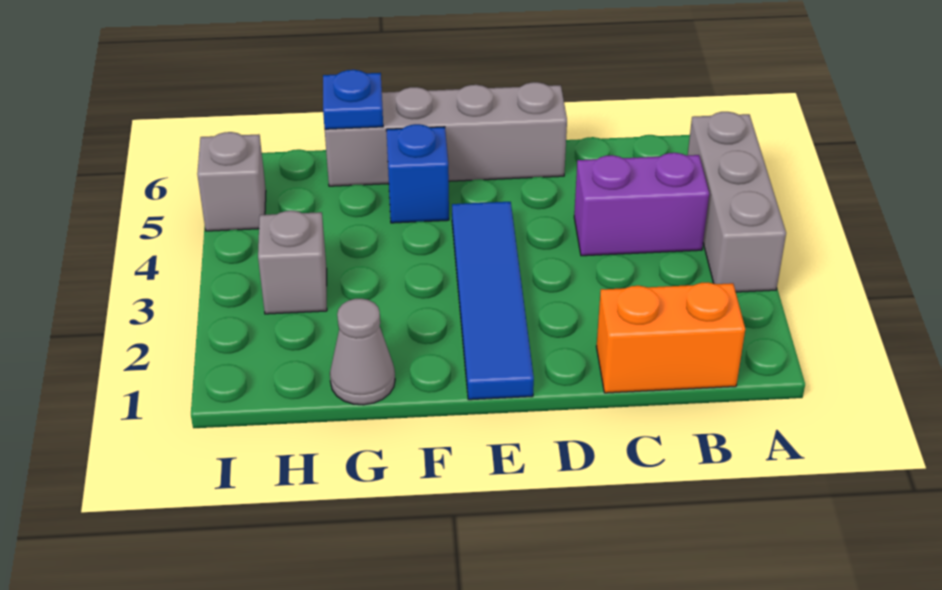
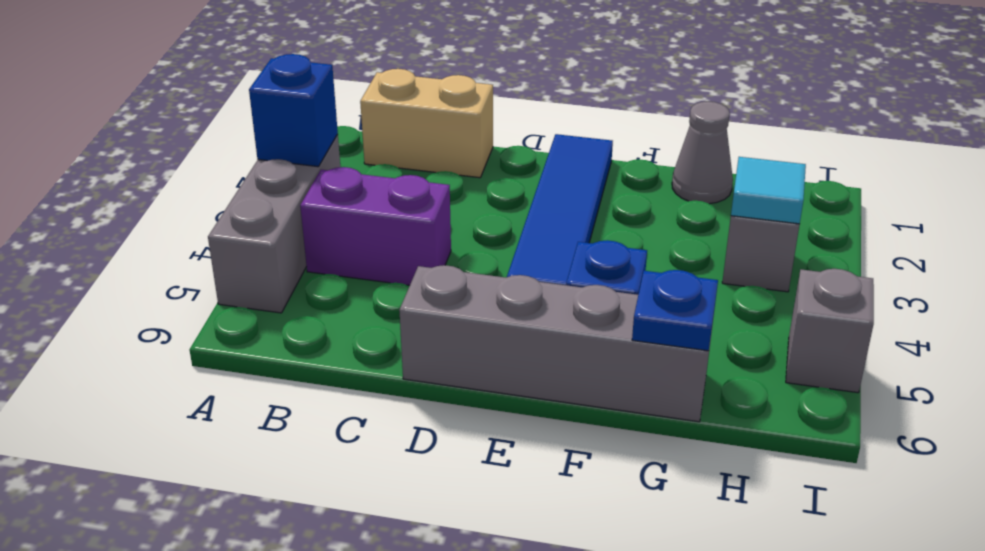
none -> blue brick A3 level 2
orange brick B1:C1 level 1 -> tan brick B1:C1 level 1
none -> cyan tile H3 level 2

